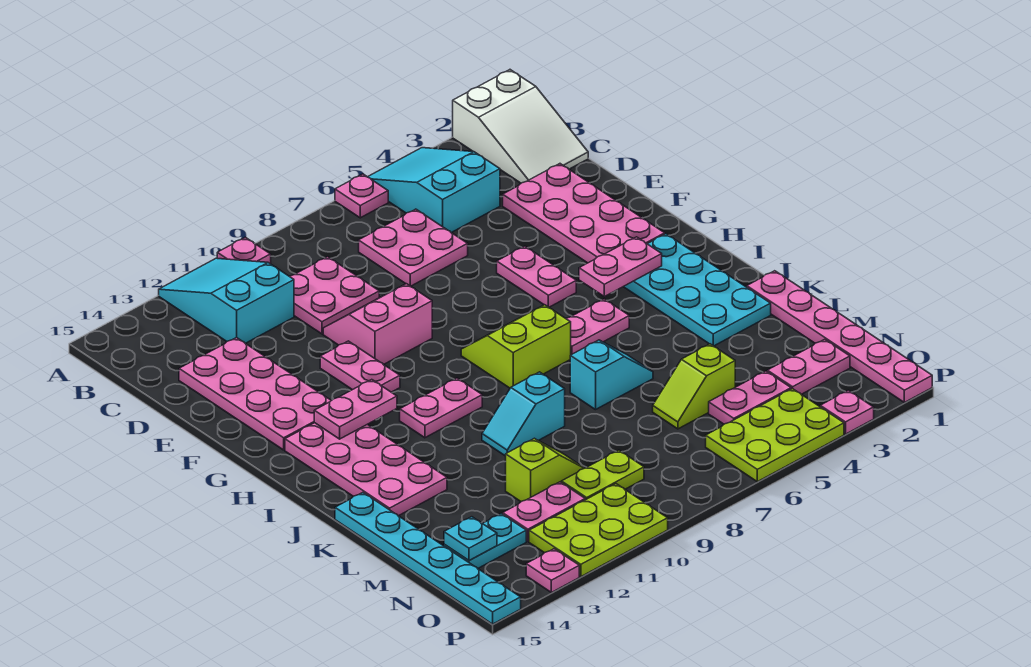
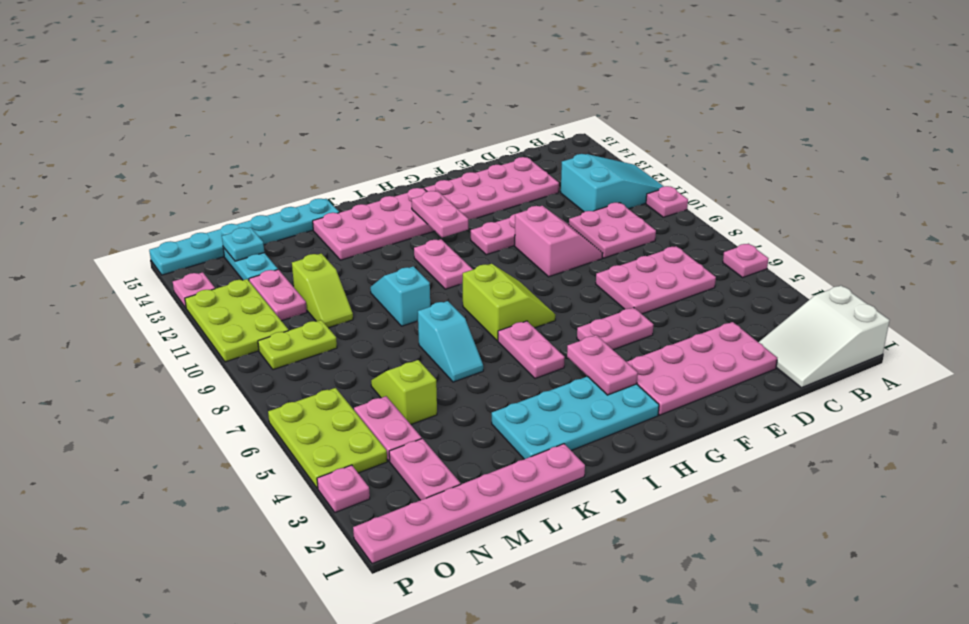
cyan slope A4:C5 level 1 top C -> none
pink plate C6:D7 level 1 -> pink plate C6:E7 level 1
lime plate N9:N10 level 1 -> lime plate N9:O9 level 1

